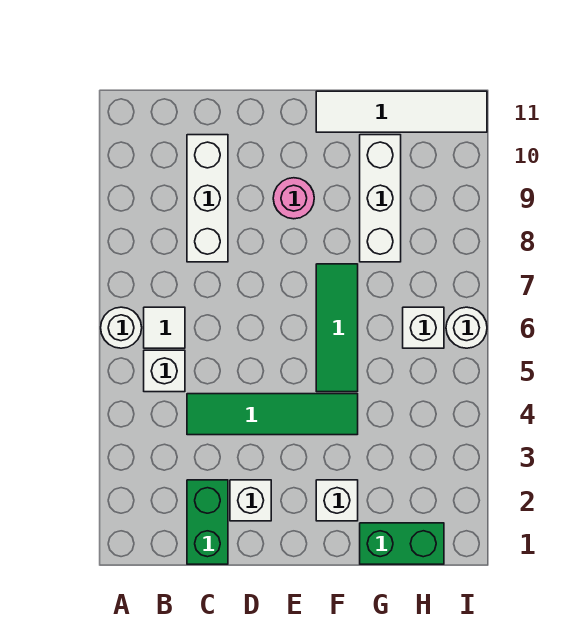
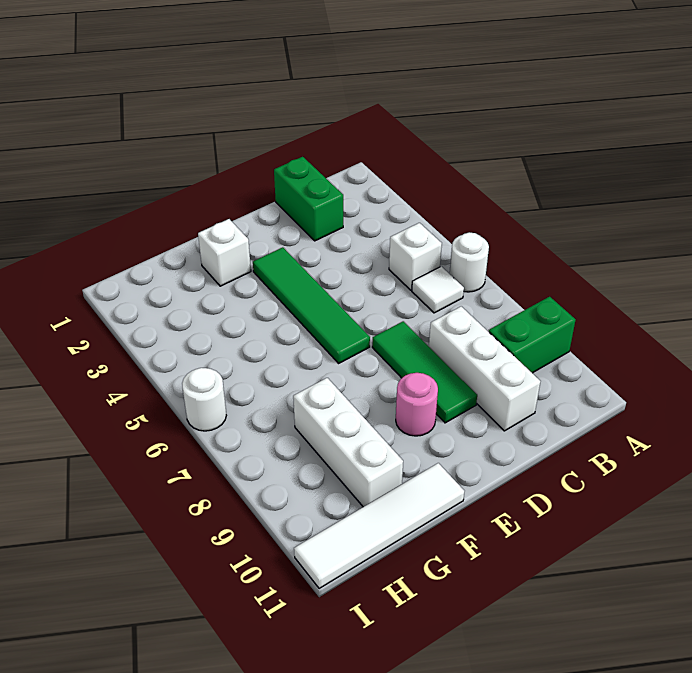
green tile C4:F4 level 1 -> green tile E3:E6 level 1
white brick D2 level 1 -> none
green tile F5:F7 level 1 -> green tile D7:D9 level 1
green brick G1:H1 level 1 -> green brick A9:B9 level 1
white brick H6 level 1 -> none

